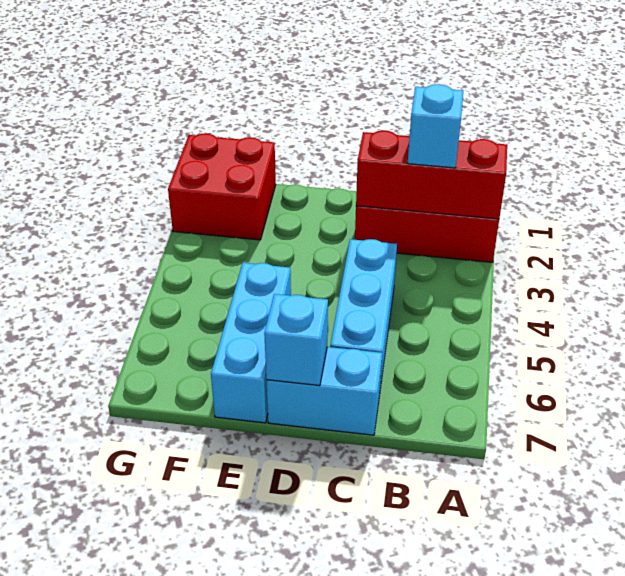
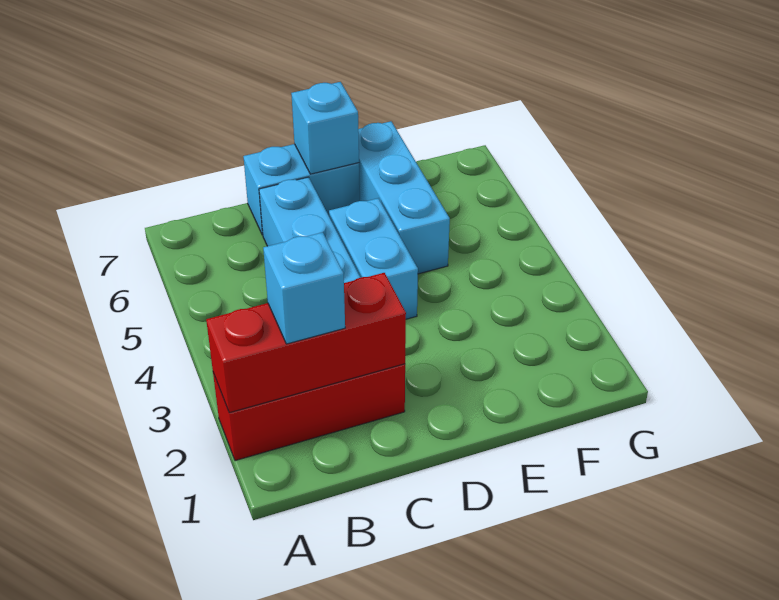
none -> cyan brick D4:D5 level 1
red brick F1:G2 level 1 -> none

